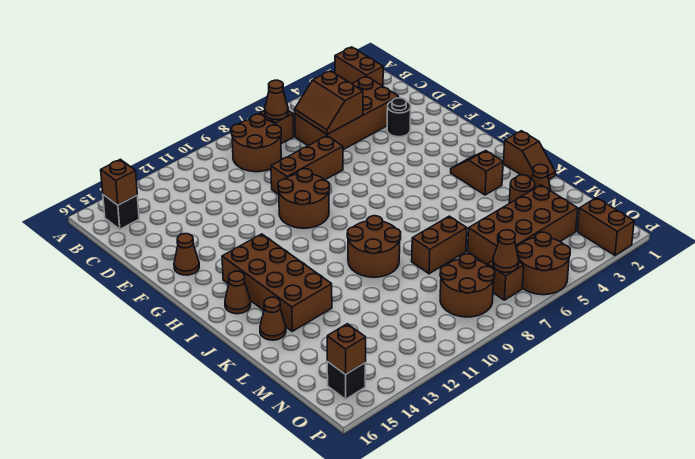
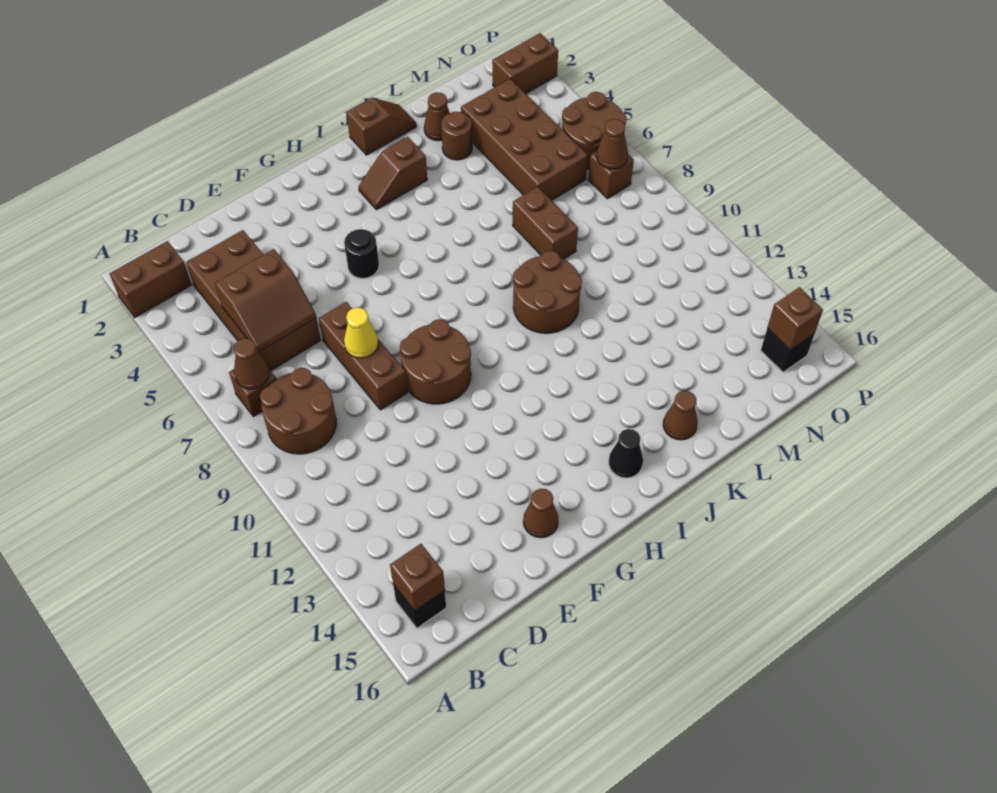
black round brick E3 level 1 -> black round brick G5 level 1
none -> yellow cone E8 level 2
brown brick H13:K14 level 1 -> none
brown cone I15 level 1 -> black cone I15 level 1
brown round brick N8:O9 level 1 -> none

